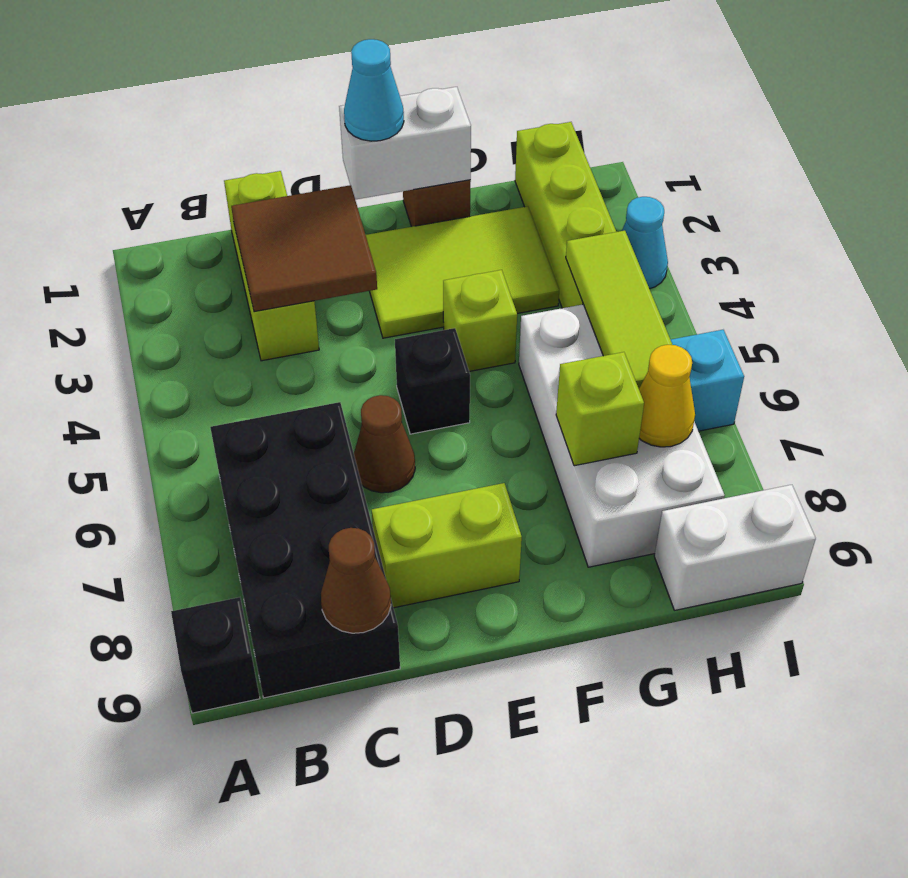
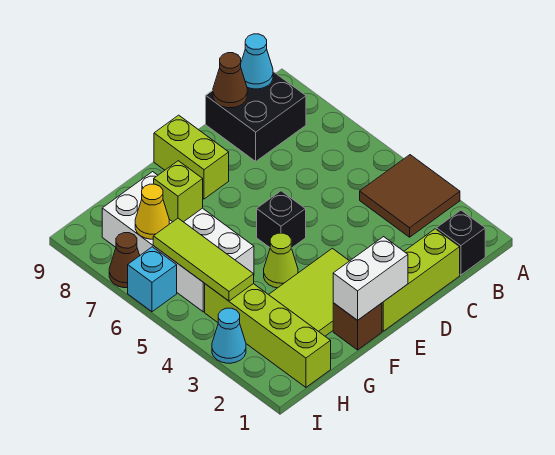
black brick A9 level 1 -> black brick B1 level 1
black brick B6:C9 level 1 -> black brick B8:C9 level 1
lime brick C1:C3 level 1 -> lime brick C1:E1 level 1
brown tile C2:D3 level 2 -> brown tile A3:B4 level 1
brown cone D6 level 1 -> brown cone I7 level 1
lime brick D8:E8 level 1 -> lime brick E8:E9 level 1
cyan cone E1 level 3 -> cyan cone B9 level 2
lime brick F4 level 1 -> lime cone F4 level 1
white brick H9:I9 level 1 -> none

